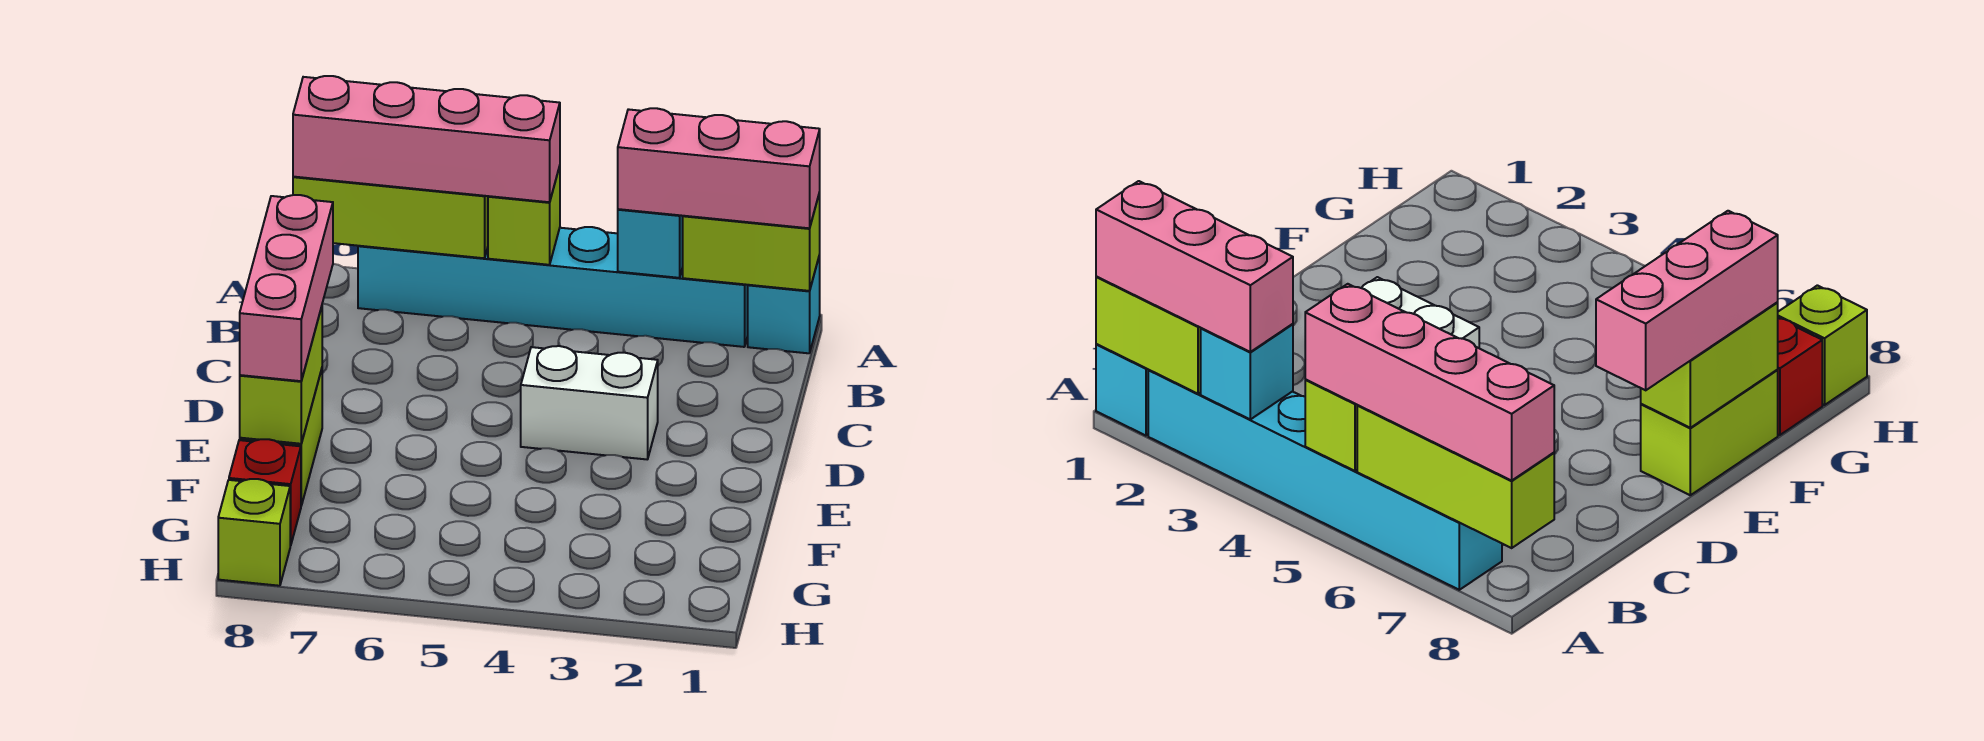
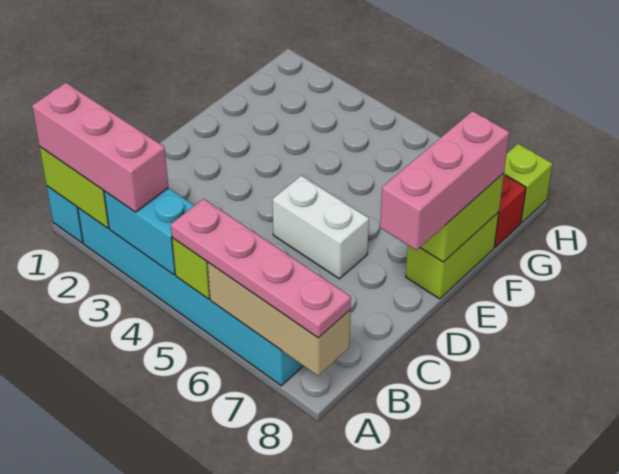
cyan brick A3 level 2 -> cyan brick A3:A4 level 2
pink brick A5:A8 level 3 -> pink plate A5:A8 level 3
lime brick A6:A8 level 2 -> tan brick A6:A8 level 2
white brick D3:D4 level 1 -> white brick D5:D6 level 1

